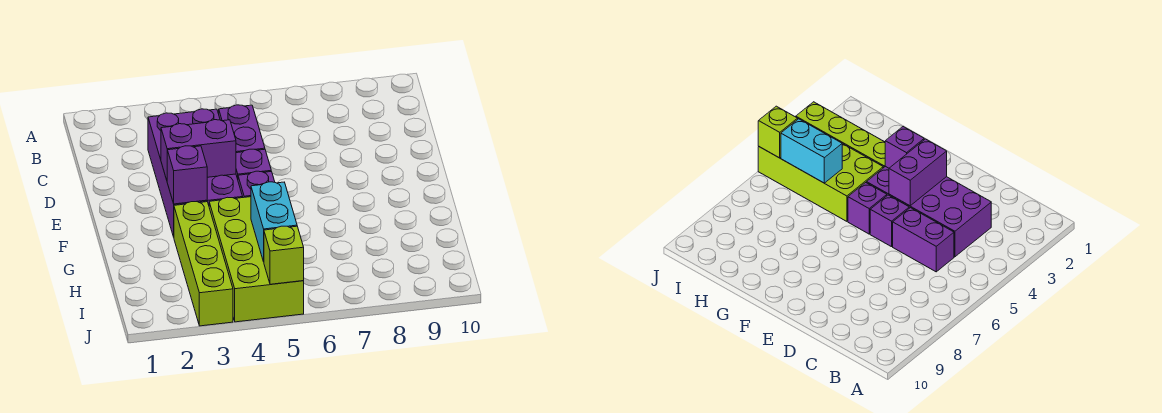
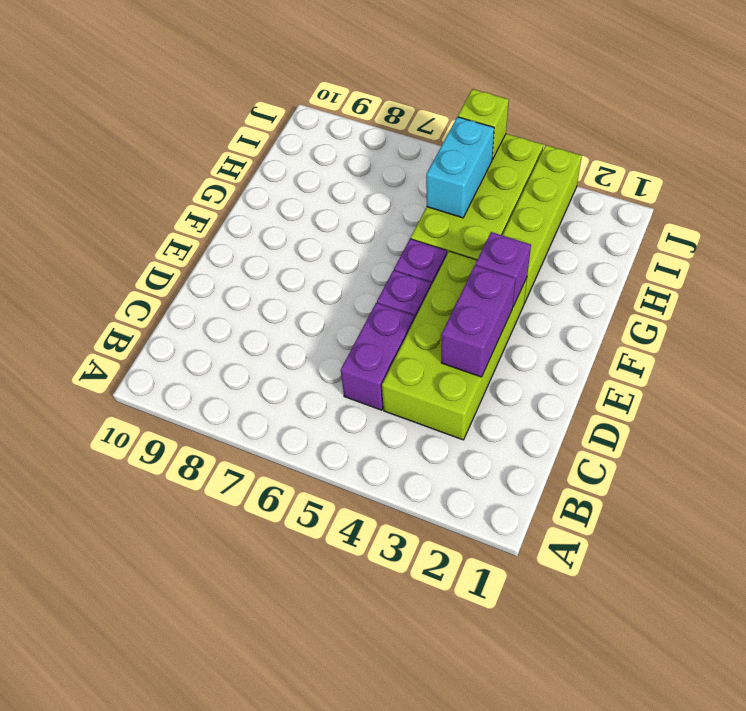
purple brick C3:F4 level 1 -> lime brick C3:F4 level 1
purple brick E3:E4 level 2 -> purple brick D3:E3 level 2

